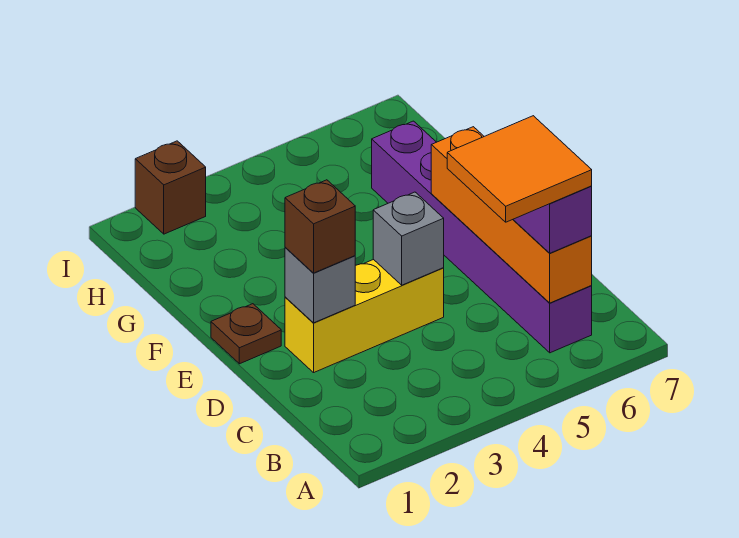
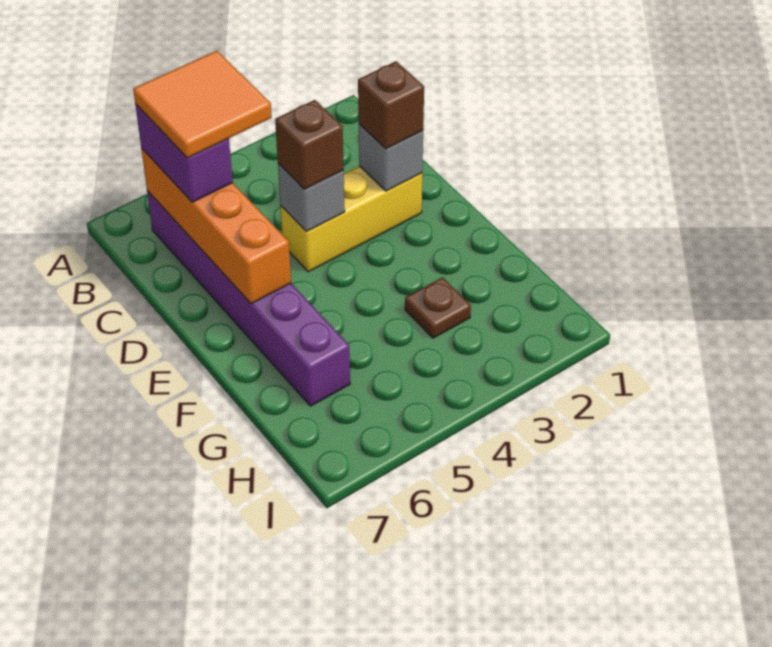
brown plate E1 level 1 -> brown plate G3 level 1
brown brick I2 level 1 -> brown brick D4 level 3

